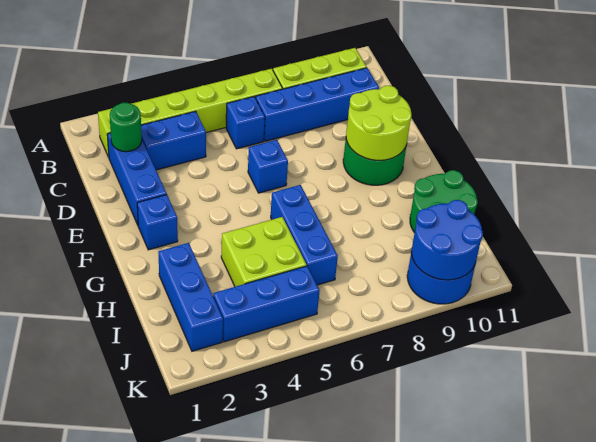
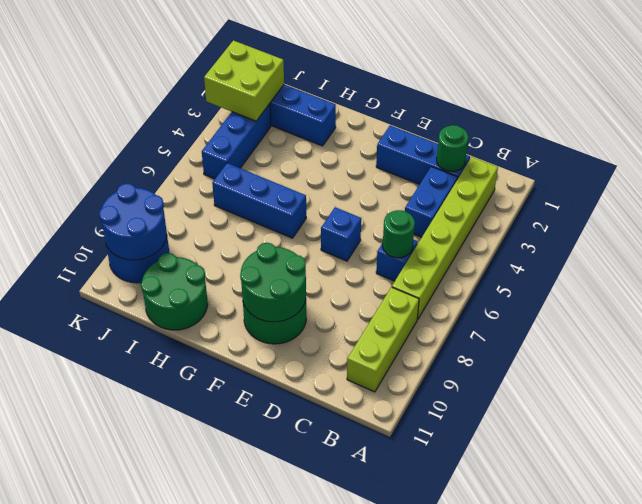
none -> green round brick C6 level 2
blue brick C7:C10 level 1 -> none
lime round brick E9:F10 level 2 -> green round brick E9:F10 level 2
blue brick F2 level 1 -> none
lime brick H4:I5 level 1 -> lime brick J2:K3 level 2

